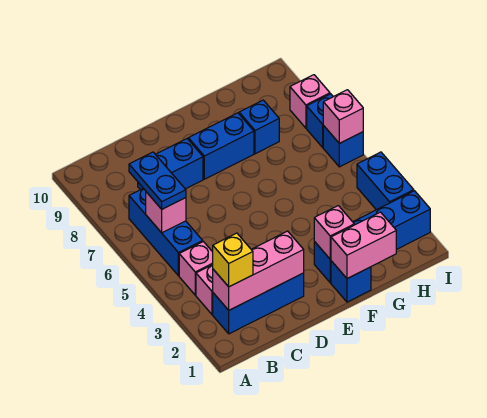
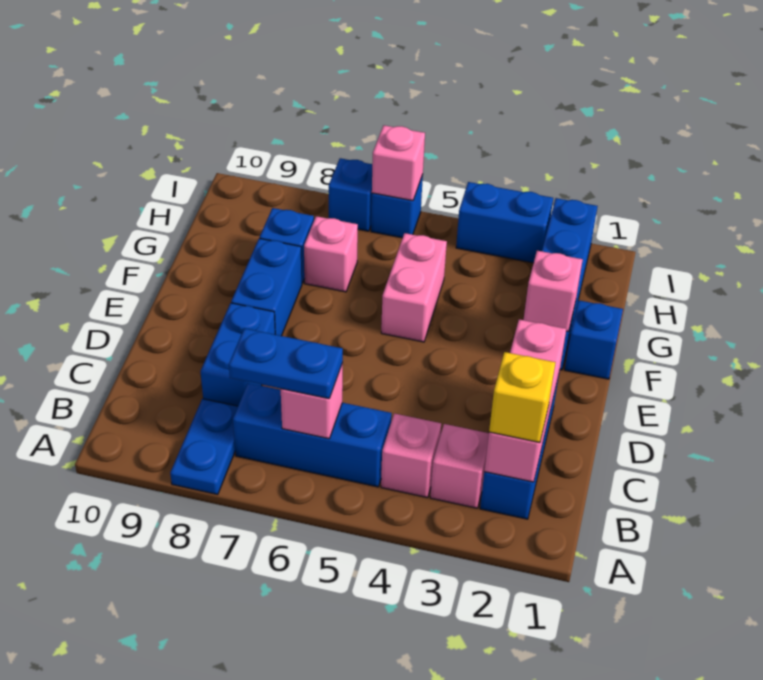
none -> blue plate A8:B8 level 1
pink brick F1:G1 level 2 -> pink brick F5:G5 level 1
pink brick I8 level 1 -> pink brick G7 level 1

